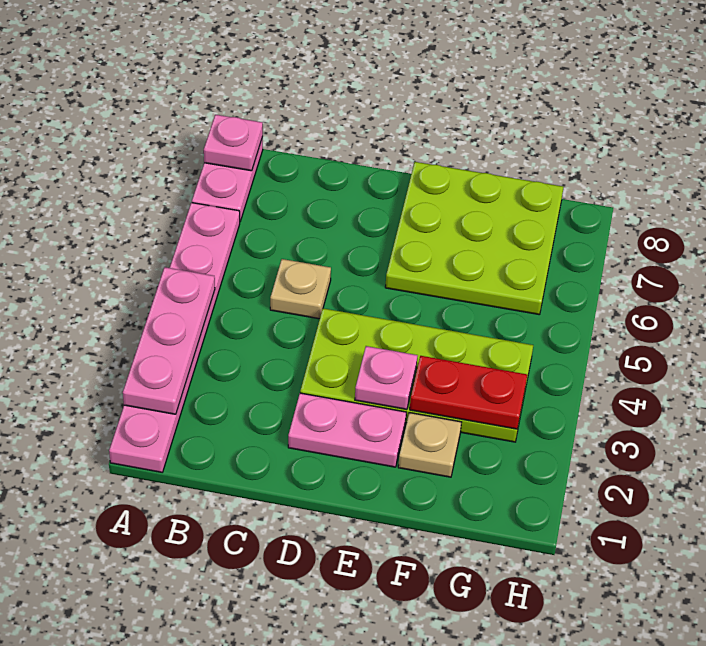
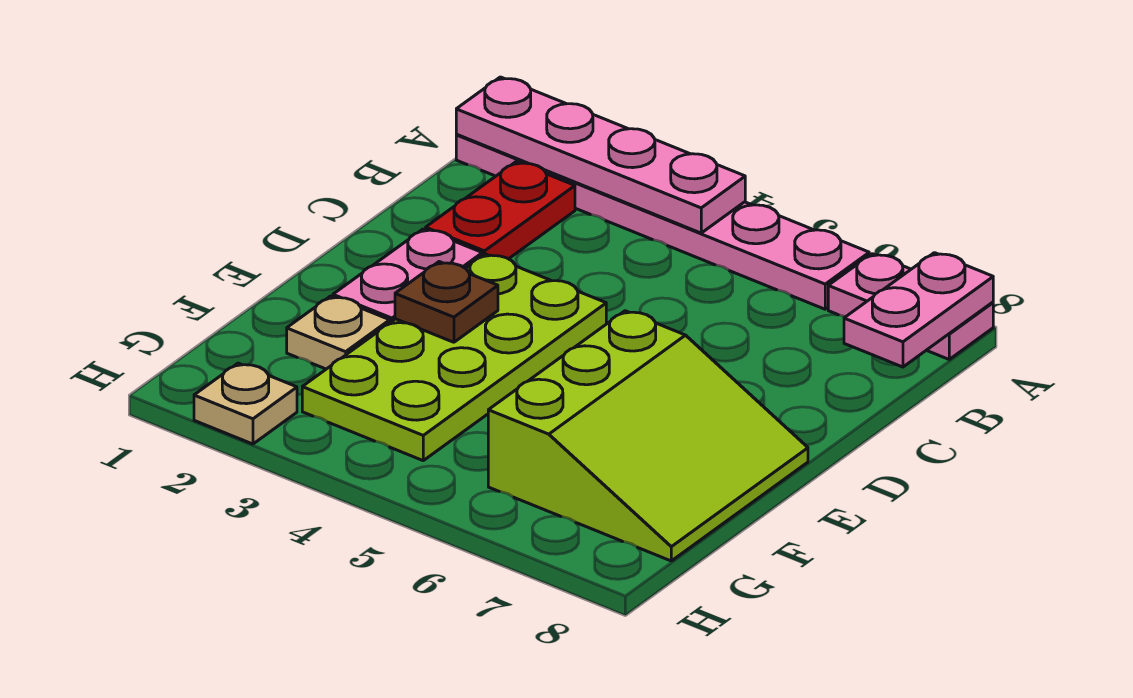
pink plate A2:A4 level 2 -> pink plate A1:A4 level 2
pink plate A8 level 2 -> pink plate A8:B8 level 2
tan plate C5 level 1 -> tan plate H2 level 1
pink plate E3 level 2 -> brown plate E3 level 2
lime plate E6:G8 level 1 -> lime slope E6:G8 level 1 top 6
red plate F3:G3 level 2 -> red plate B2:C2 level 1

